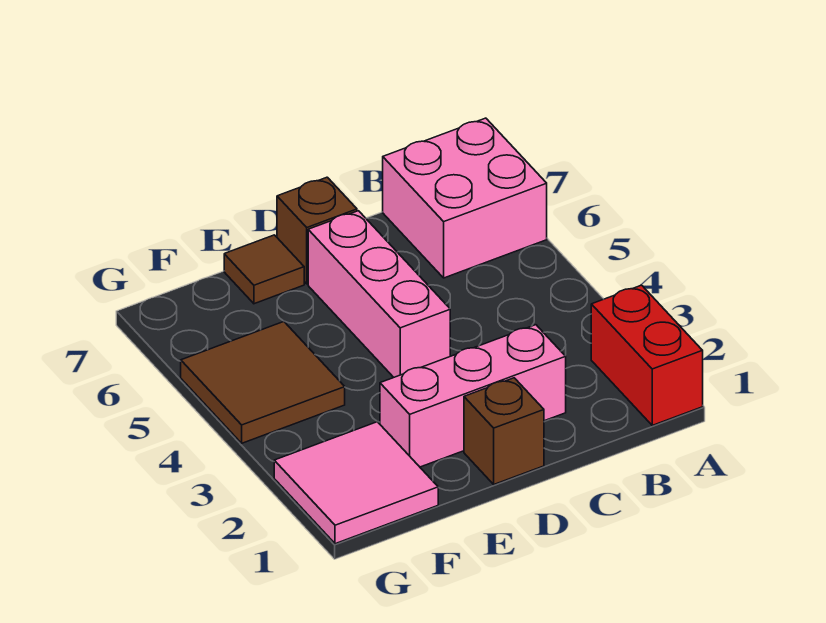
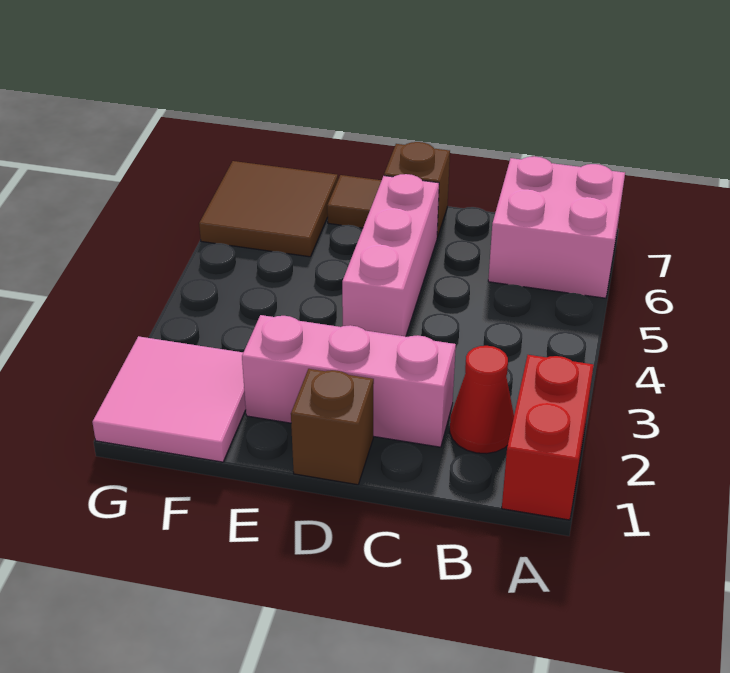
none -> red cone B2 level 1
brown tile F4:G5 level 1 -> brown tile F6:G7 level 1

